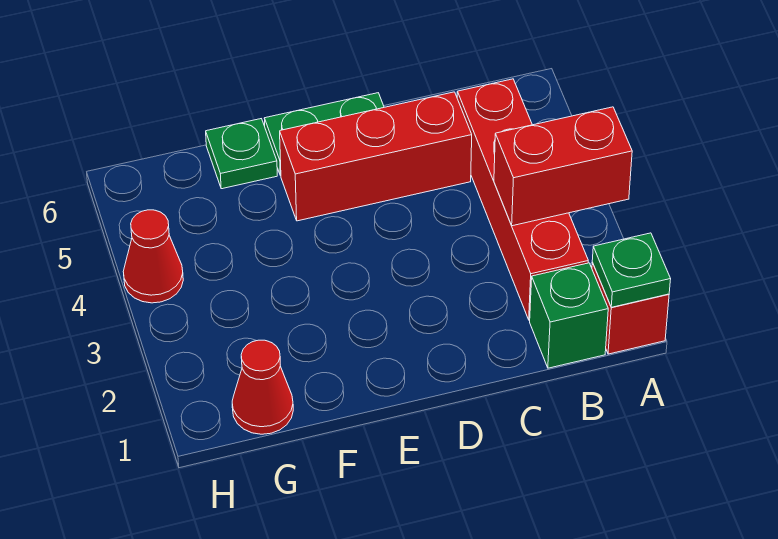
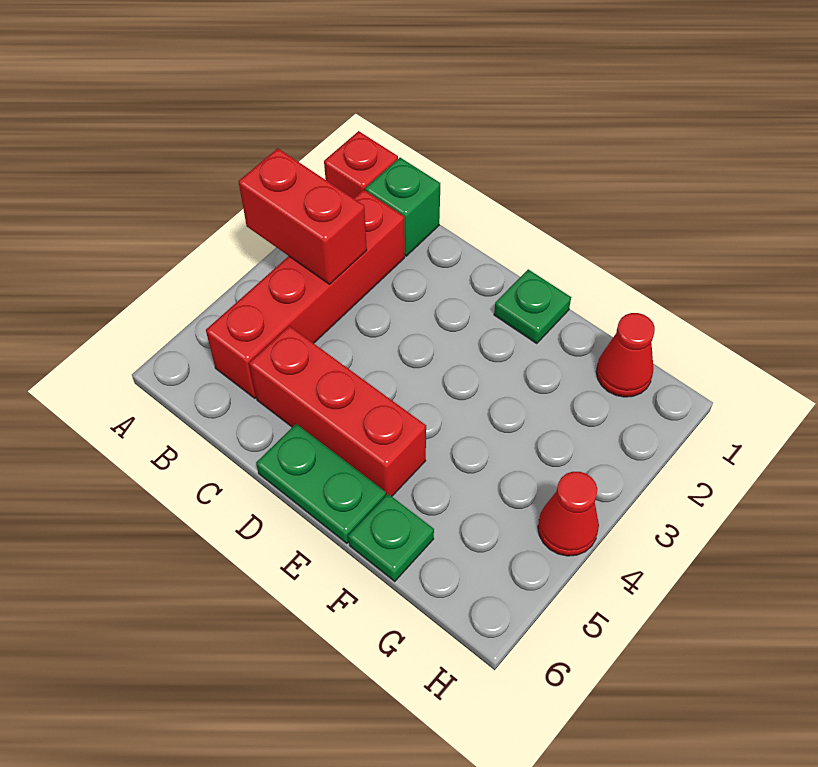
green plate A1 level 2 -> green plate E1 level 1

